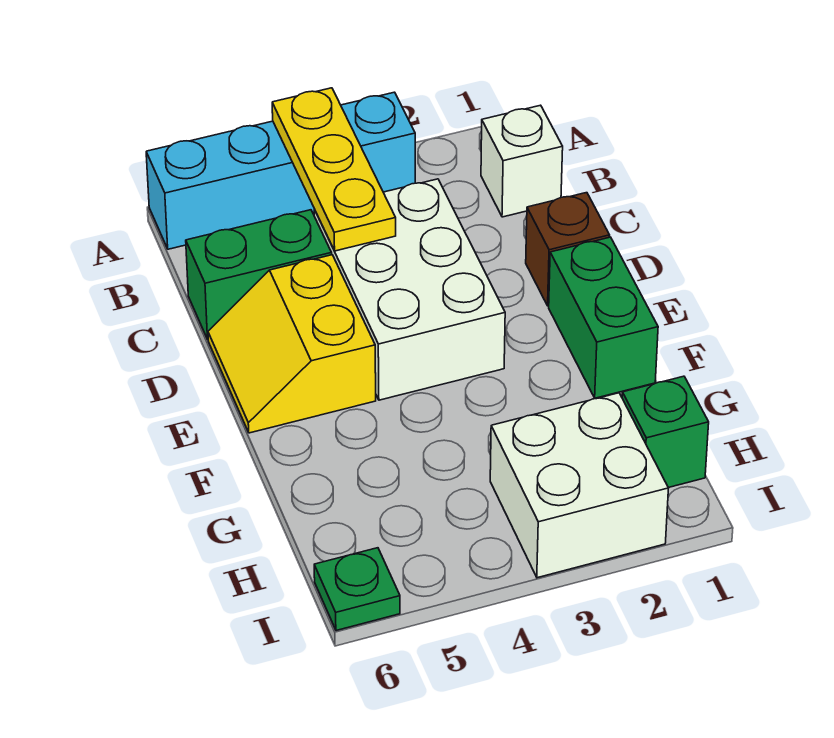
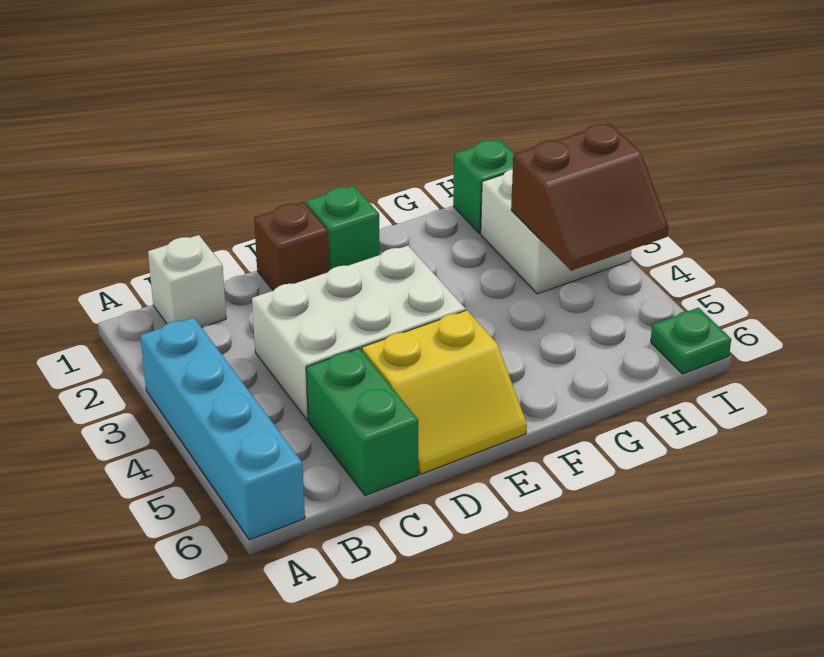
yellow plate A4:C4 level 2 -> none
green brick E1:F1 level 1 -> green brick E1 level 1
none -> brown slope H3:I4 level 2 top 3

